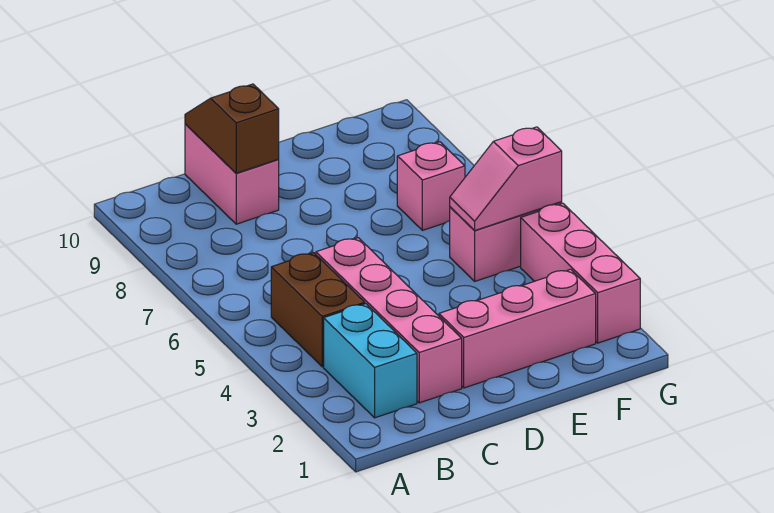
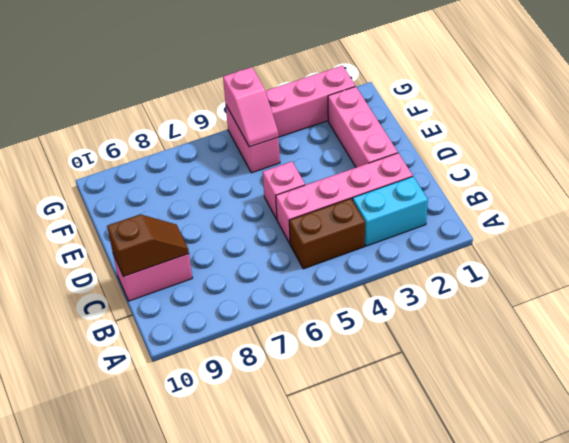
brown slope C9:C10 level 2 top 9 -> brown slope C9:C10 level 2 top 10
pink brick F7 level 1 -> pink brick D5 level 1

